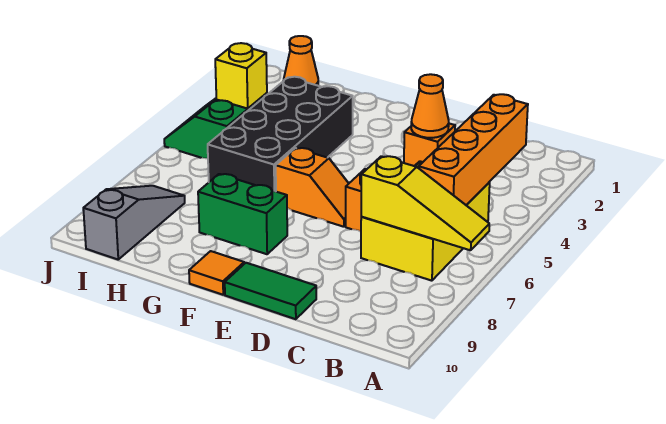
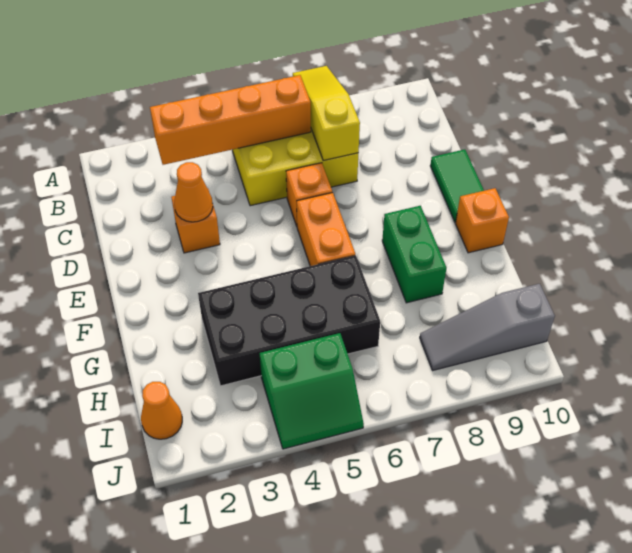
orange slope E6:F6 level 1 top F -> orange brick E6:F6 level 1
orange tile F10 level 1 -> orange brick F10 level 1
yellow brick I4 level 2 -> none

